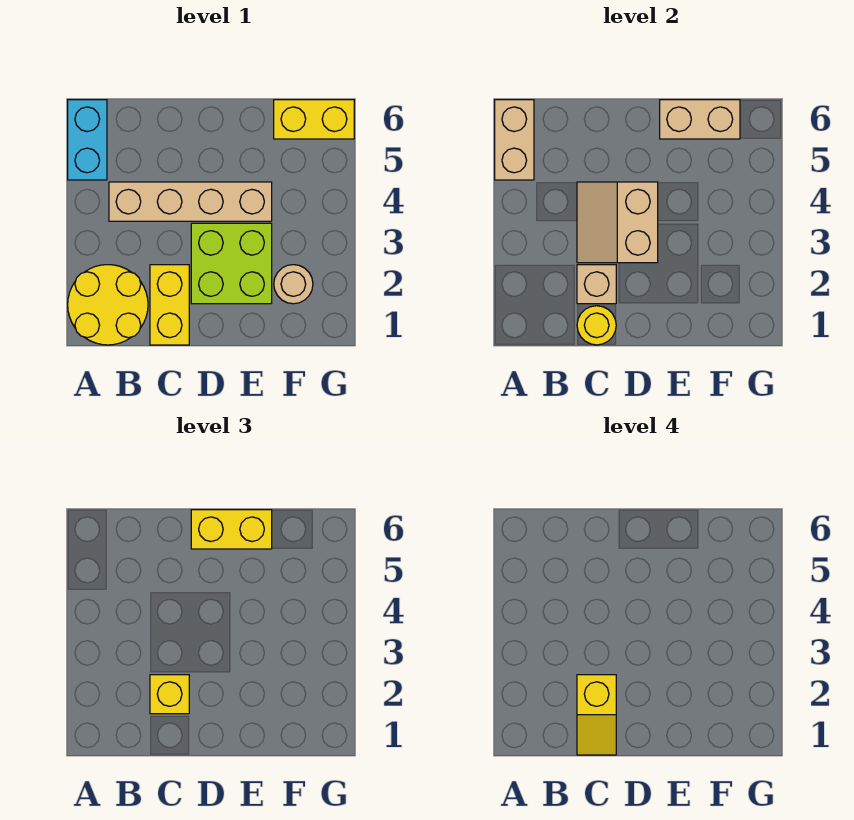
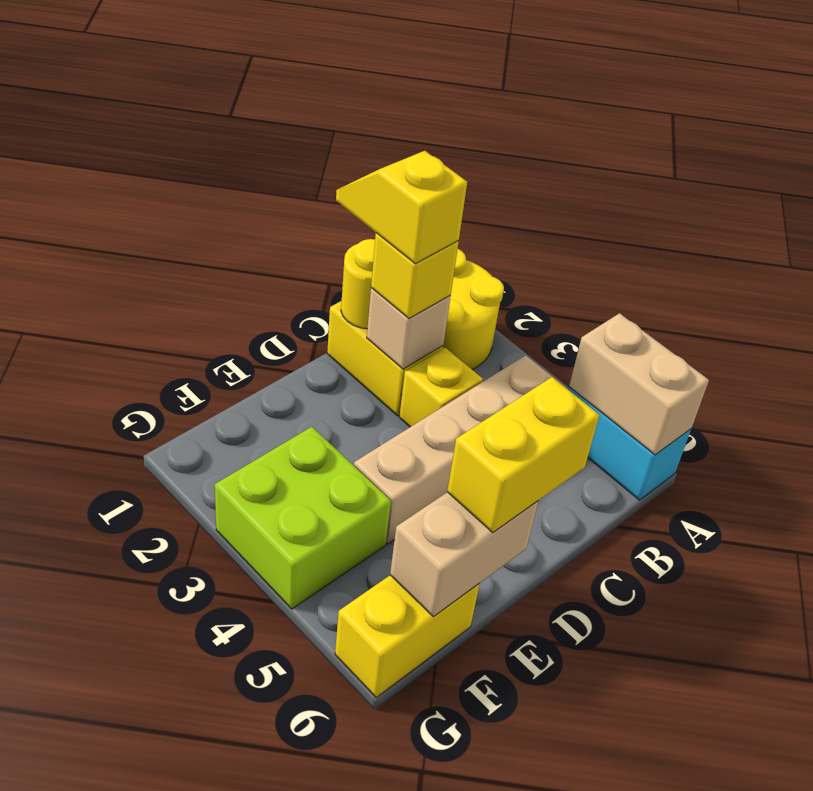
none -> yellow brick C3 level 1
tan slope C3:D4 level 2 top D -> none
lime brick D2:E3 level 1 -> lime brick F3:G4 level 1
tan round brick F2 level 1 -> none

